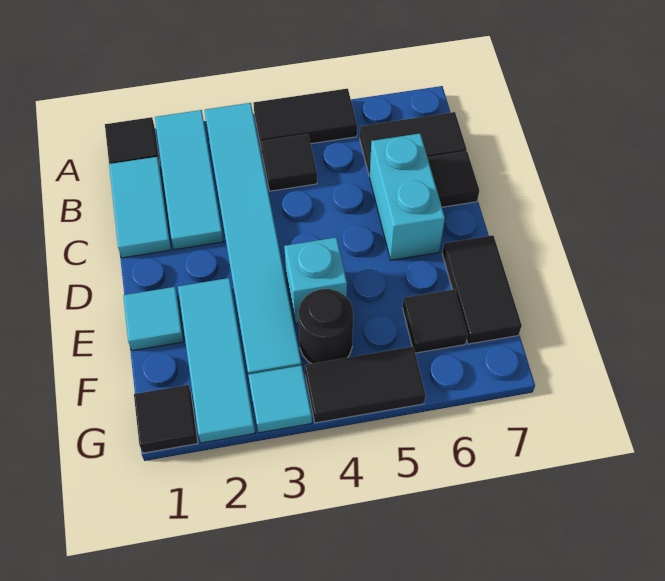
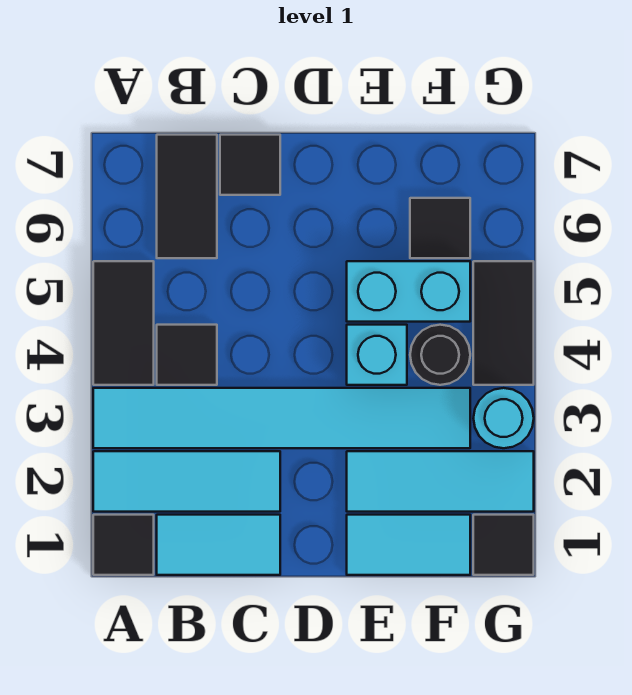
cyan brick C6:D6 level 1 -> cyan brick E5:F5 level 1
cyan tile E1 level 1 -> cyan tile E1:F1 level 1
black tile E7:F7 level 1 -> none
cyan tile G3 level 1 -> cyan round brick G3 level 1

